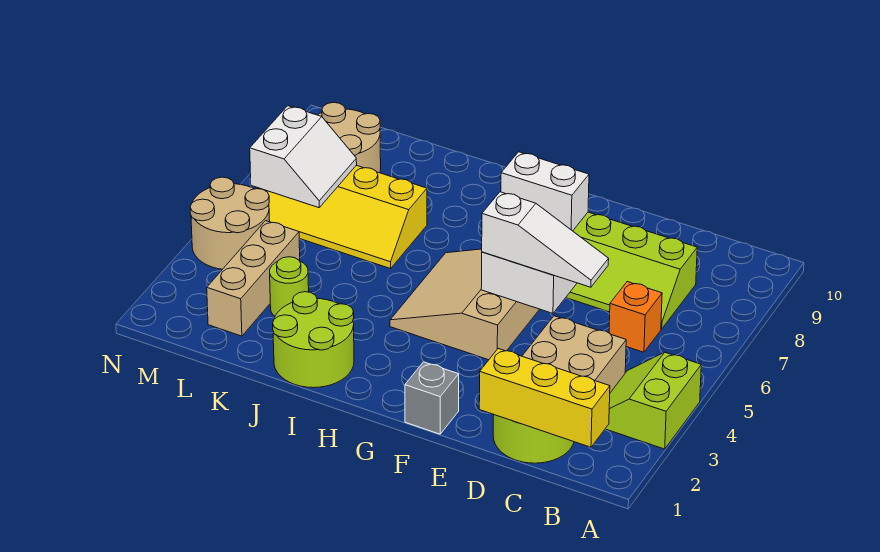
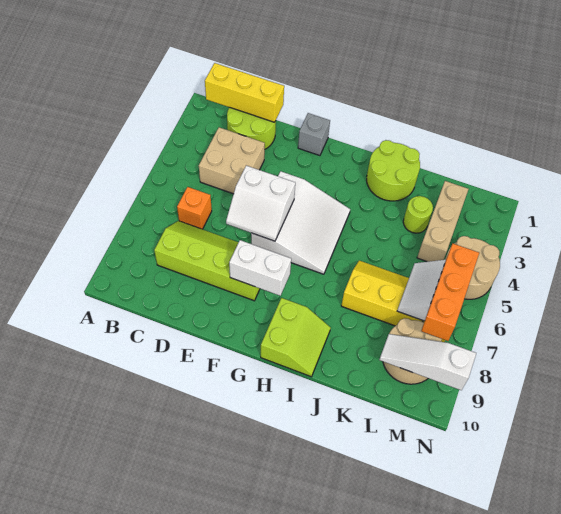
lime slope A3:B4 level 1 top A -> lime slope H9:I10 level 1 top H
white slope D5:F5 level 3 top F -> white slope L9:N9 level 2 top N
tan slope F4:H6 level 1 top F -> white slope F4:H6 level 1 top F
none -> orange brick M6:M8 level 3

